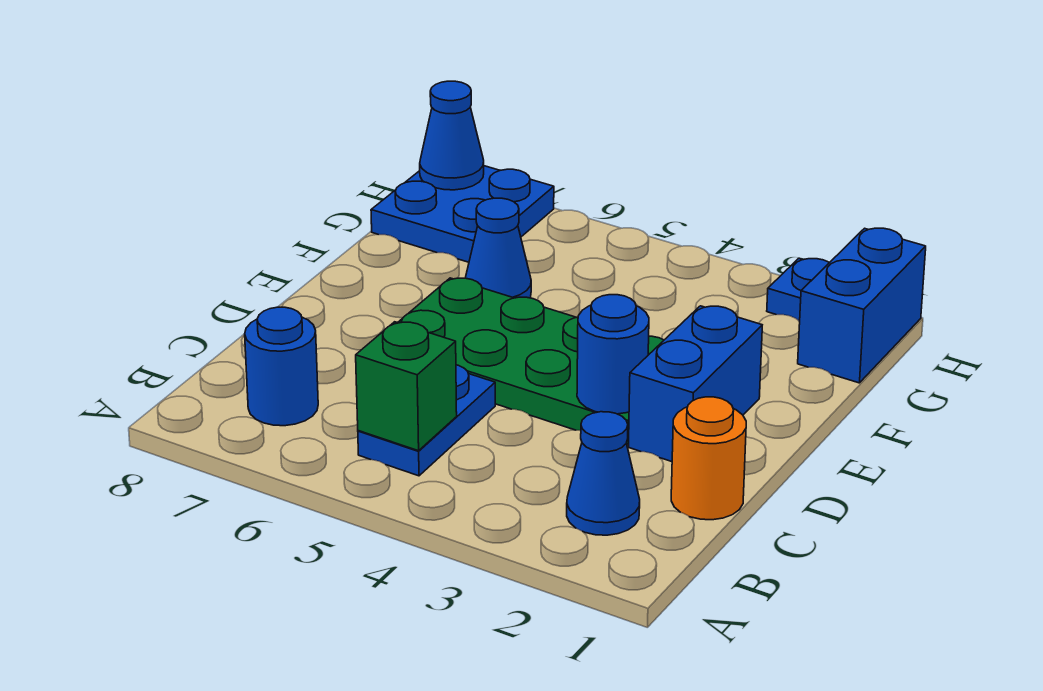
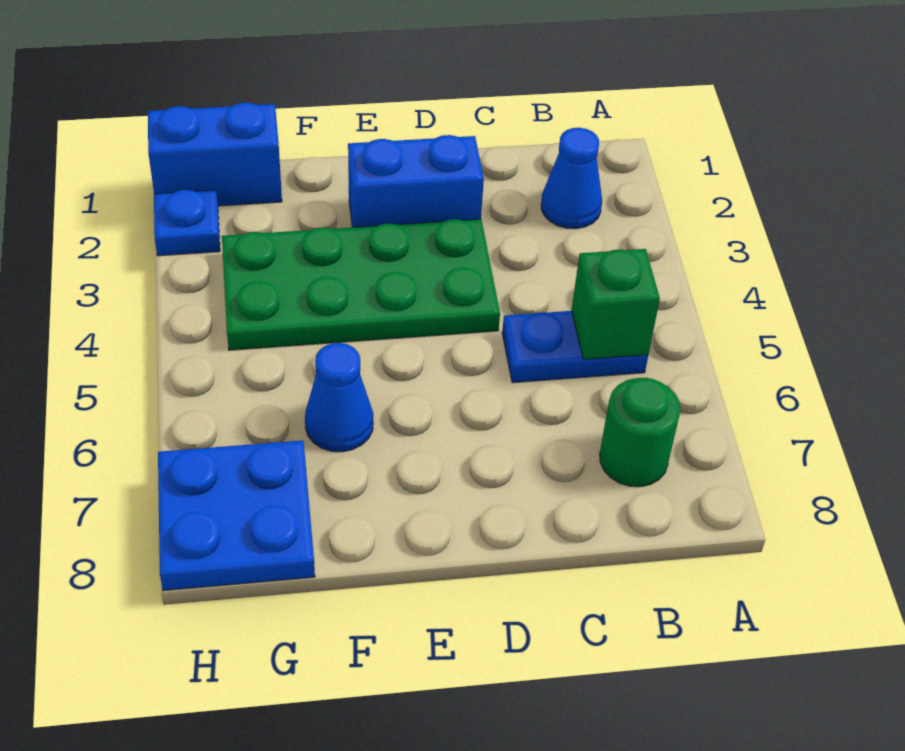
blue round brick B7 level 1 -> green round brick B7 level 1
orange round brick C1 level 1 -> none
green plate D3:E6 level 1 -> green plate D3:G4 level 1
blue round brick D3 level 2 -> none
blue cone H8 level 2 -> none

